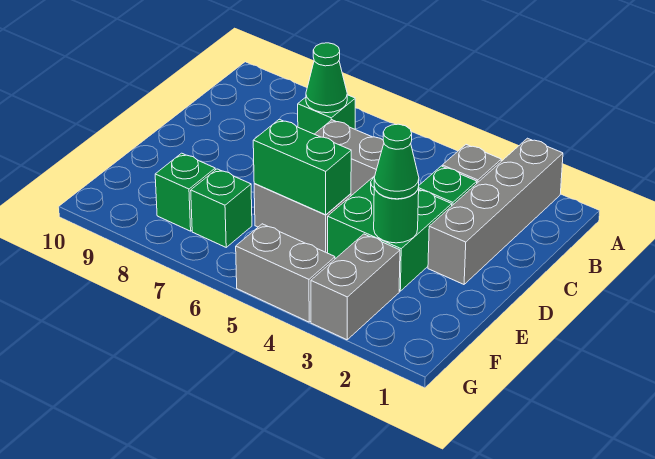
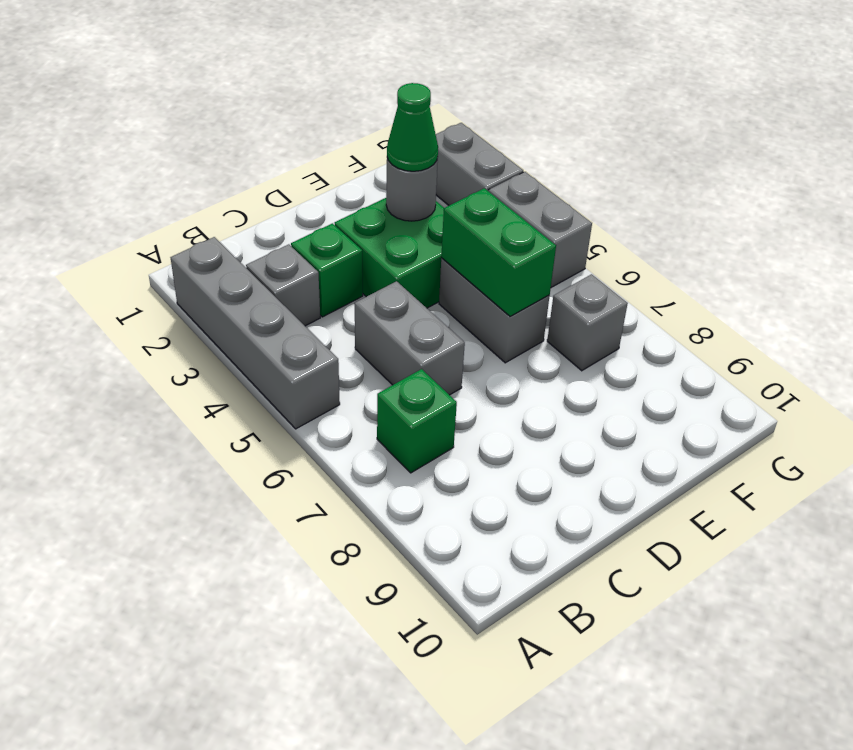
grey brick A2:D2 level 1 -> grey brick A2:A5 level 1
green cone B7 level 2 -> none
green round brick E3 level 2 -> grey round brick E3 level 2
grey brick F3:G3 level 1 -> grey brick G2:G3 level 1
green brick F7 level 1 -> grey brick F7 level 1
green brick F8 level 1 -> none

